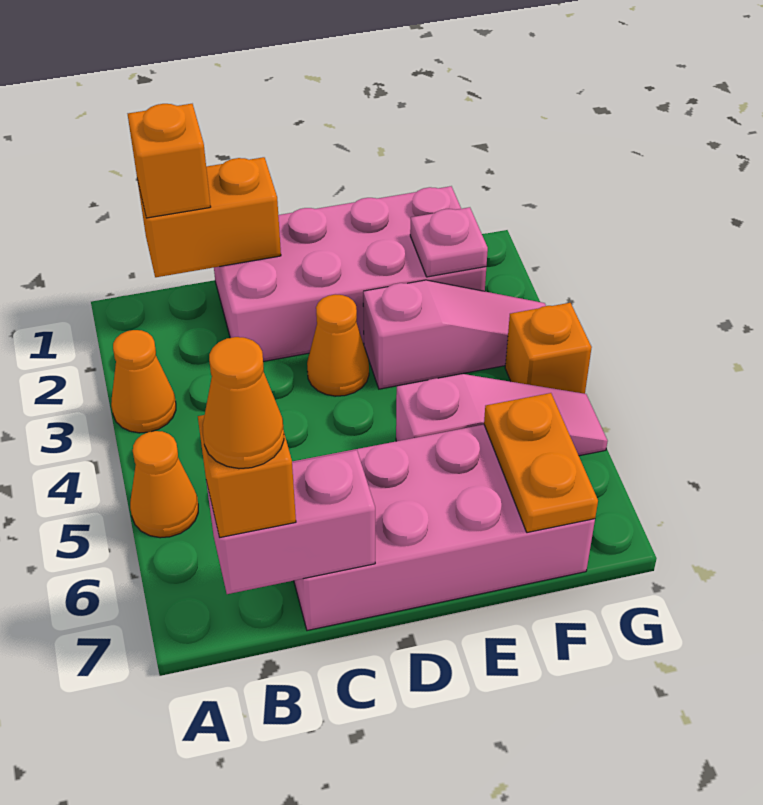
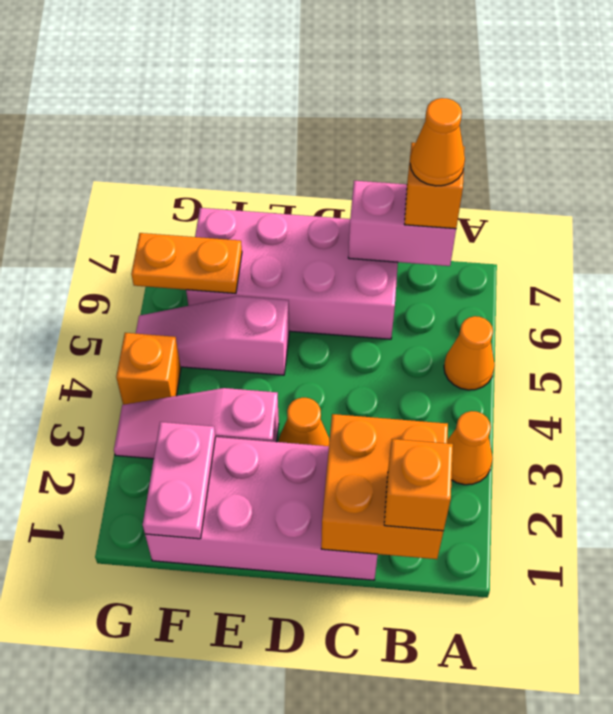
orange brick B1:C1 level 2 -> orange brick B1:C2 level 2
pink plate F2 level 2 -> pink plate F1:F2 level 2
orange plate F6:F7 level 2 -> orange plate F6:G6 level 2

